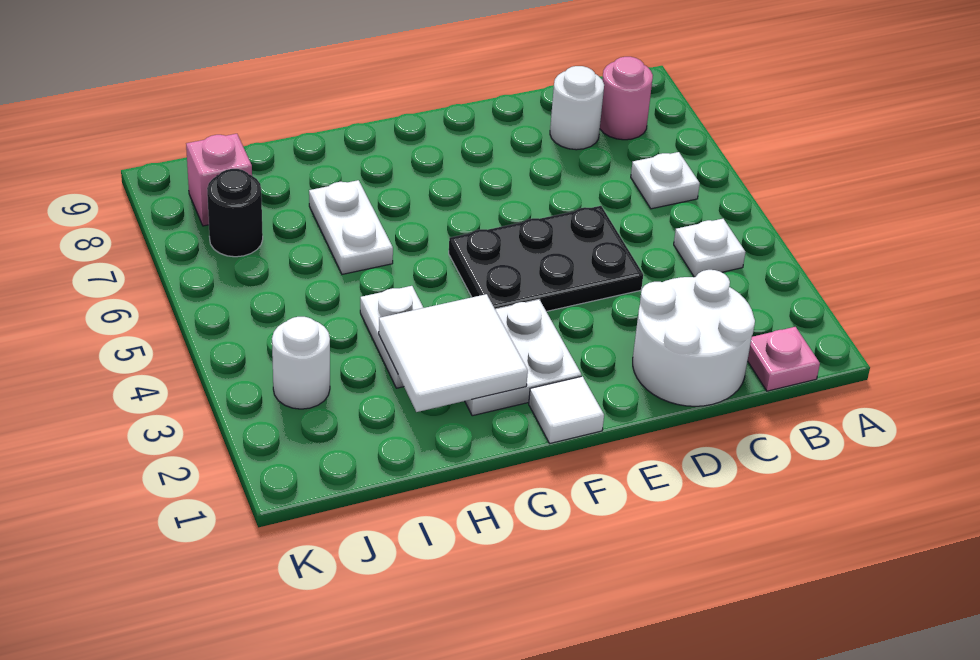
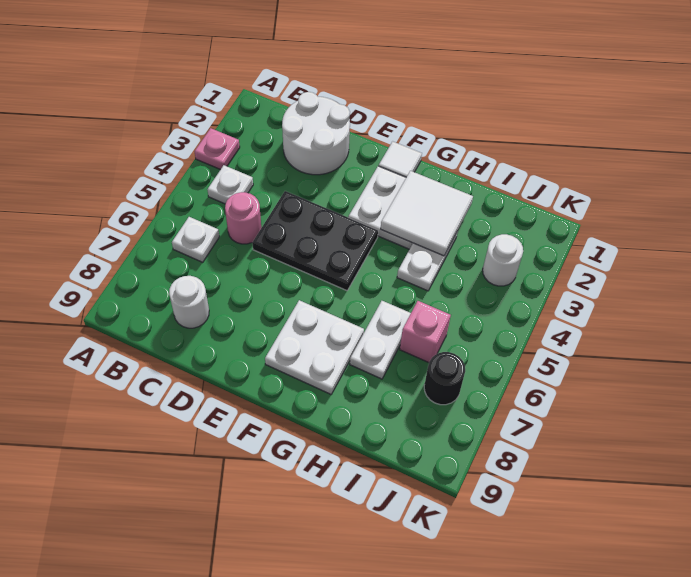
pink plate B1 level 1 -> pink plate A3 level 1
pink round brick B8 level 1 -> pink round brick C5 level 1
none -> white plate F7:G8 level 1
pink brick J8 level 1 -> pink brick I6 level 1

